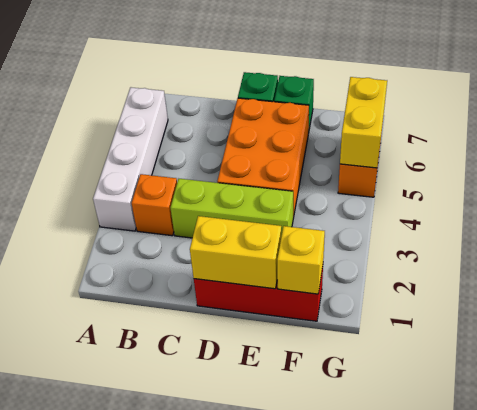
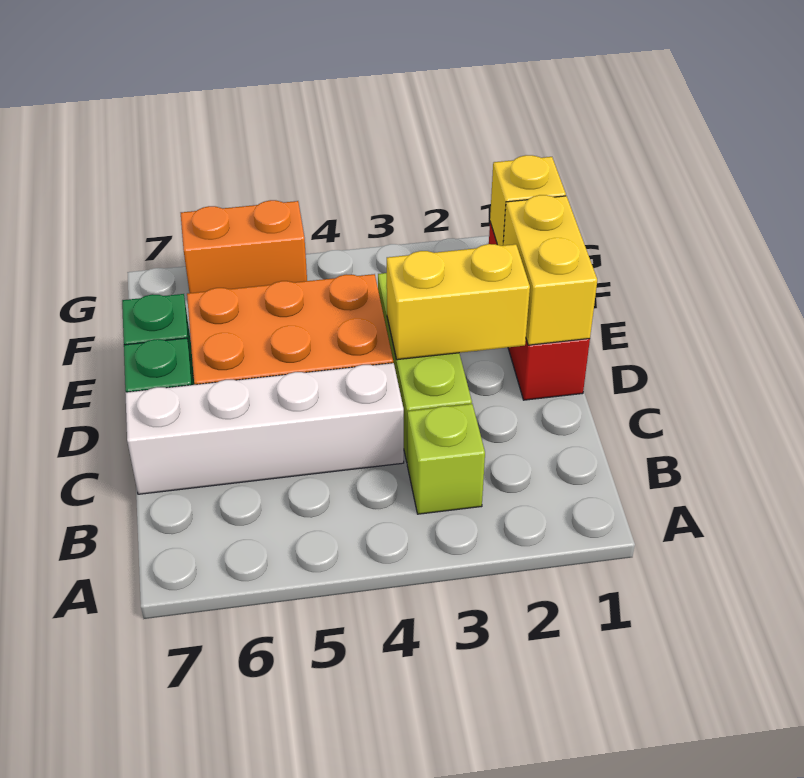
white brick A3:A6 level 1 -> white brick C4:C7 level 1
orange brick B3 level 1 -> lime brick B3 level 1
yellow brick G5:G6 level 2 -> yellow brick D2:D3 level 2

